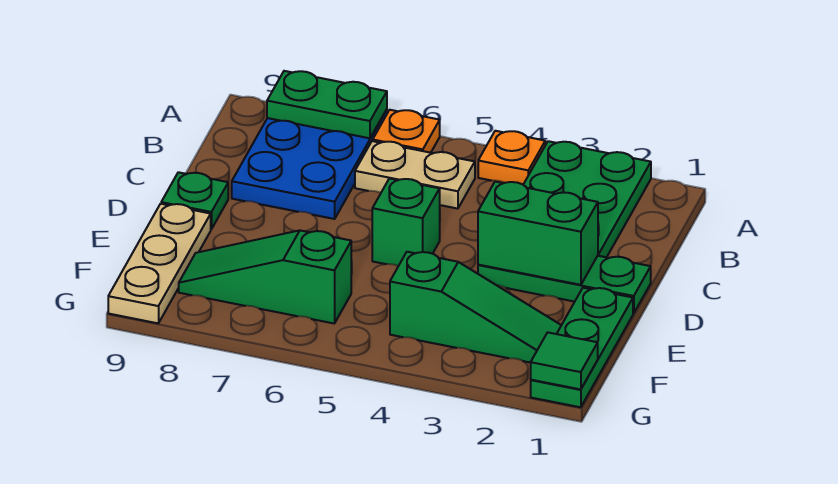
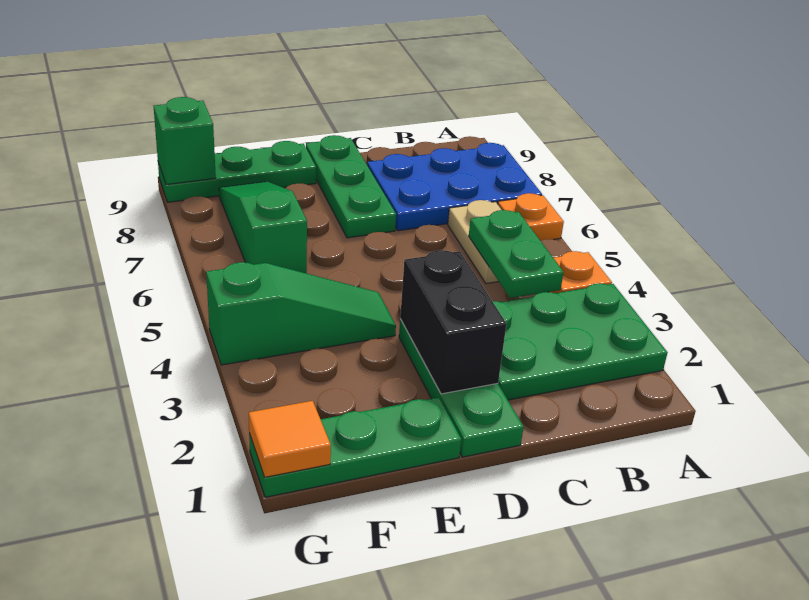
green plate A7:A8 level 2 -> green plate B4:B5 level 2
green brick D2:D3 level 2 -> black brick D2:D3 level 2
green brick D5 level 1 -> green brick G9 level 2
green plate D9 level 1 -> green plate D7:D9 level 1
tan plate E9:G9 level 1 -> green plate E9:G9 level 1
green slope F2:F4 level 1 top 4 -> green slope E4:G4 level 1 top G
green tile G1 level 2 -> orange tile G1 level 2

